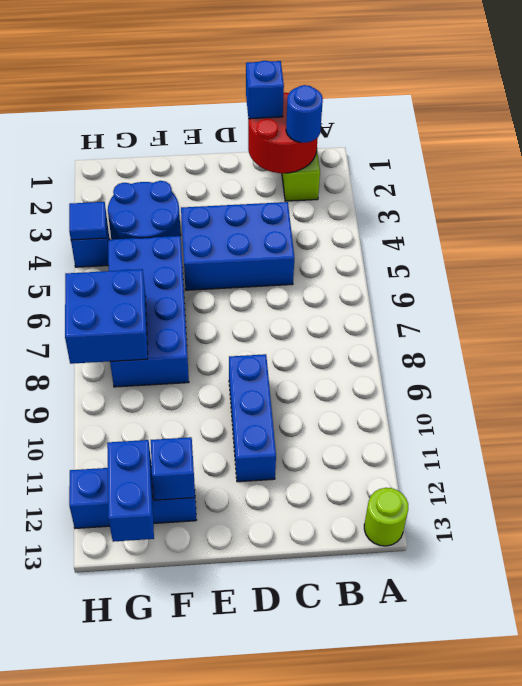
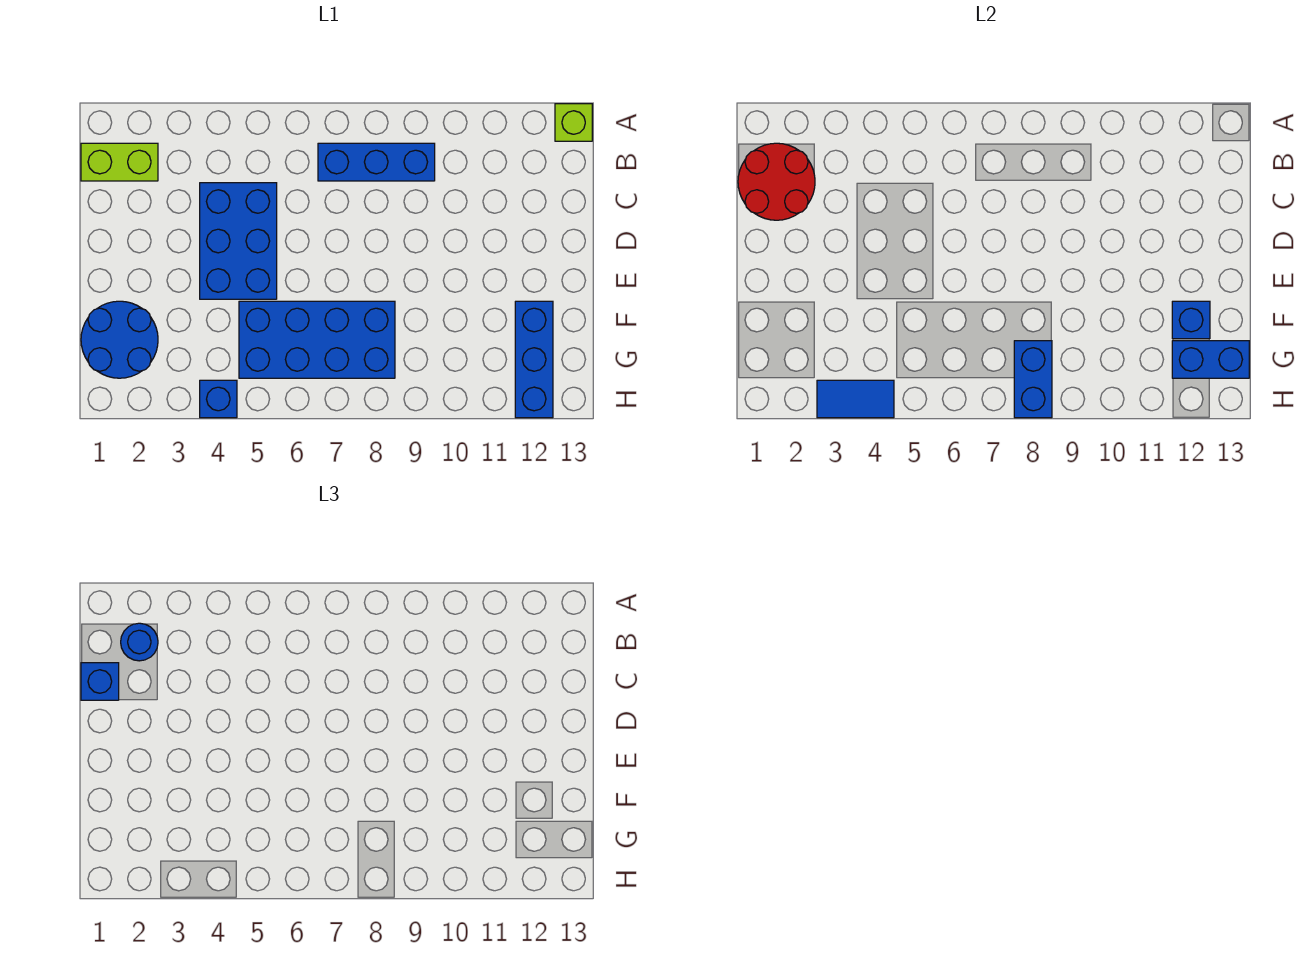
lime round brick A13 level 1 -> lime brick A13 level 1
blue brick D9:D11 level 1 -> blue brick B7:B9 level 1
blue round brick F3:G4 level 1 -> blue round brick F1:G2 level 1
blue brick G7:H8 level 2 -> blue brick G8:H8 level 2
blue tile H4 level 2 -> blue tile H3:H4 level 2

